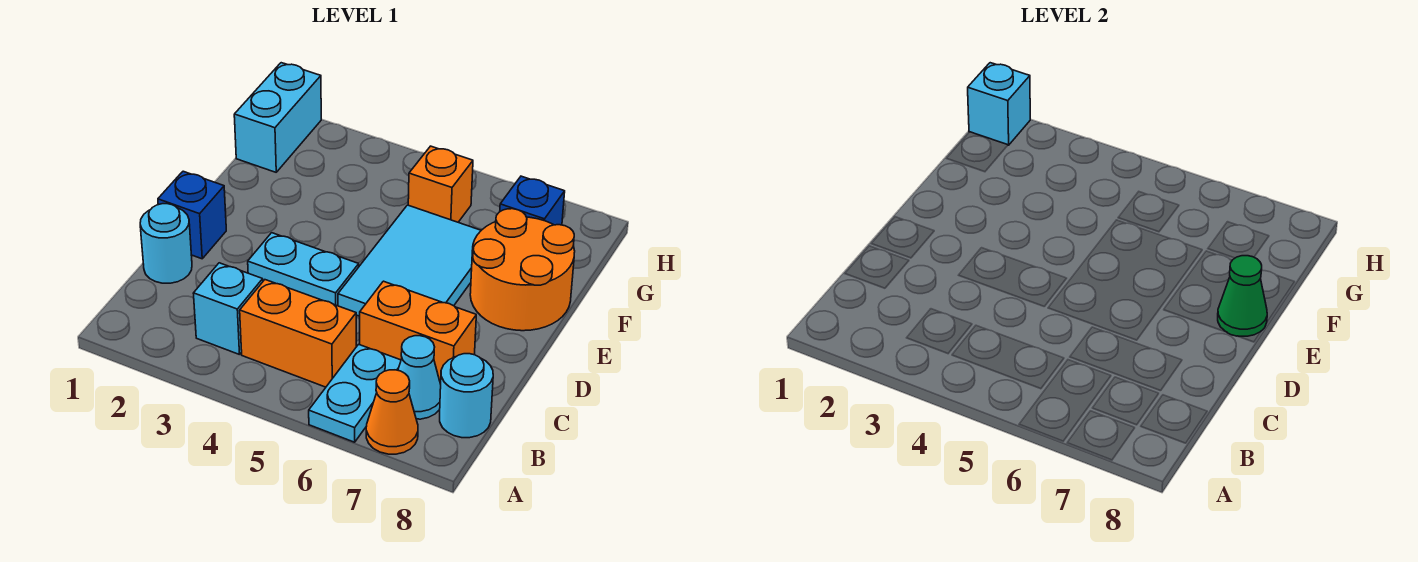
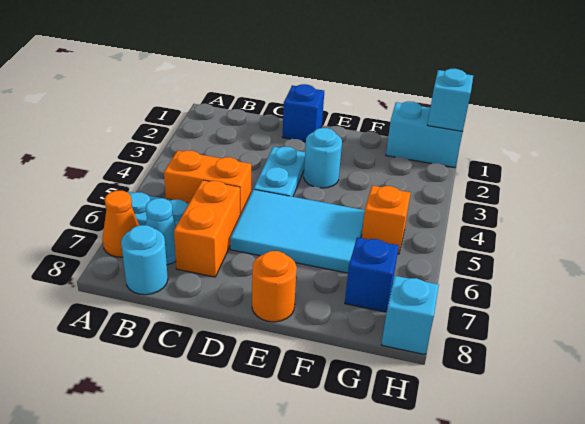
cyan brick B3 level 1 -> cyan brick H8 level 1
orange brick B4:B5 level 1 -> orange brick B5:C5 level 1
cyan round brick C1 level 1 -> cyan round brick E3 level 1
orange round brick E7:F8 level 1 -> orange round brick E8 level 1
green cone E8 level 2 -> none

